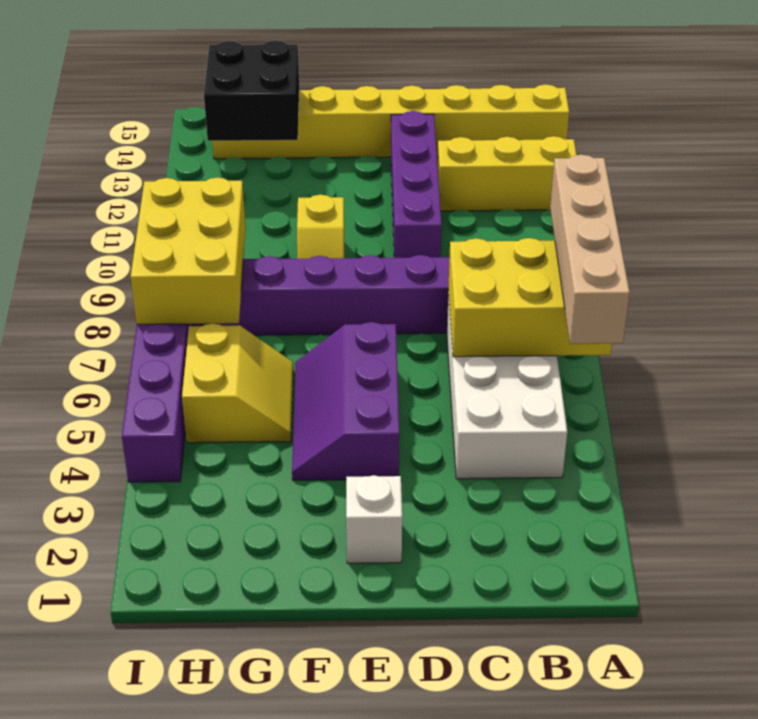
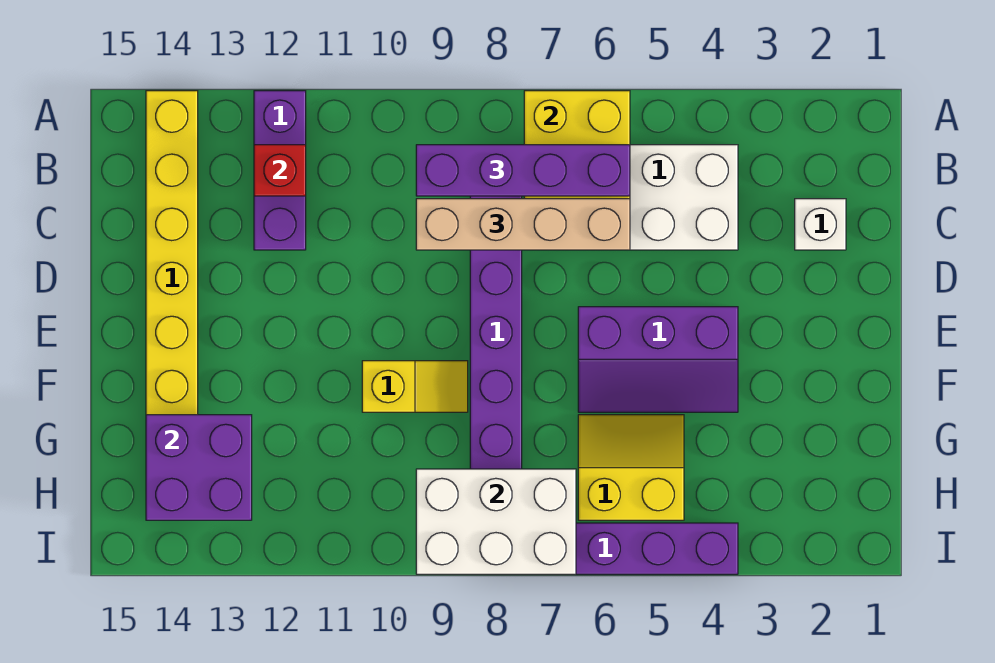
tan brick A5:A8 level 3 -> tan brick C6:C9 level 3
yellow brick A12:C12 level 1 -> purple brick A12:C12 level 1
none -> red brick B12 level 2
purple brick D10:D13 level 1 -> purple brick B6:B9 level 3
white brick E2 level 1 -> white brick C2 level 1
black brick G13:H14 level 2 -> purple brick G13:H14 level 2
yellow brick H7:I9 level 2 -> white brick H7:I9 level 2

